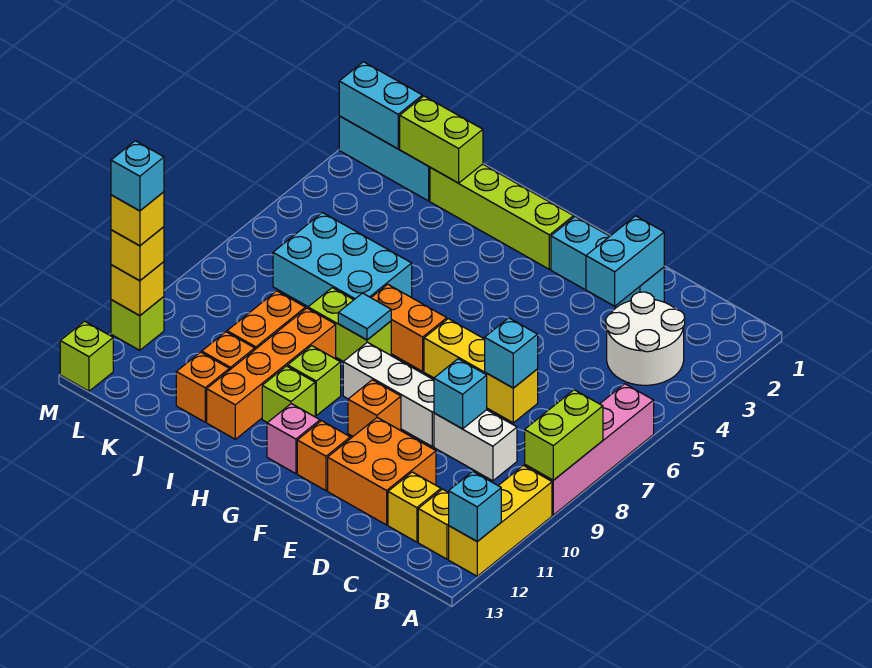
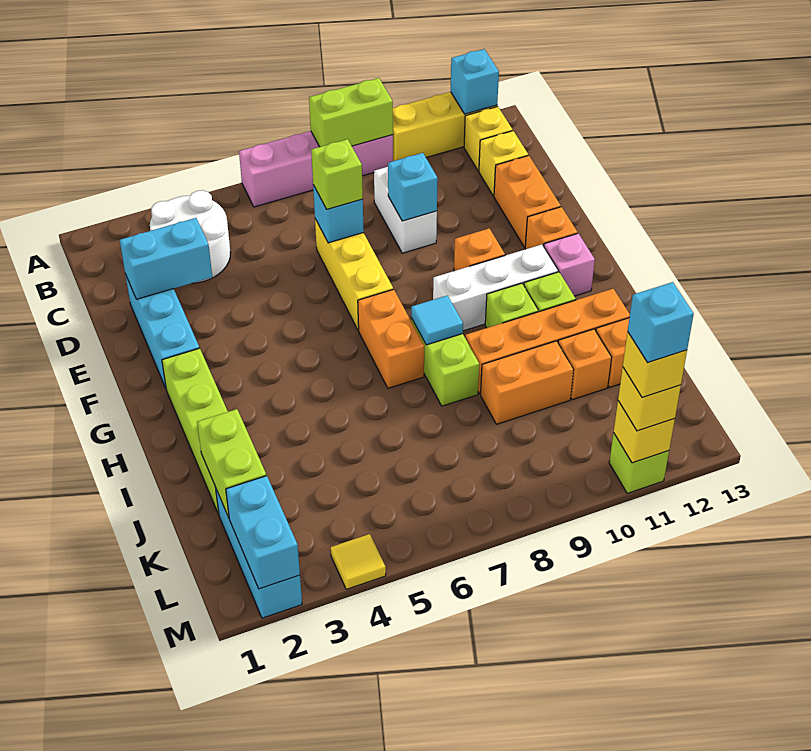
orange brick D11:E12 level 1 -> orange brick D12:E12 level 1
white brick E9:G9 level 1 -> white brick G9:G11 level 1
cyan brick I6:K7 level 1 -> none
none -> yellow tile M4 level 1
lime brick M13 level 1 -> lime brick D7 level 3

